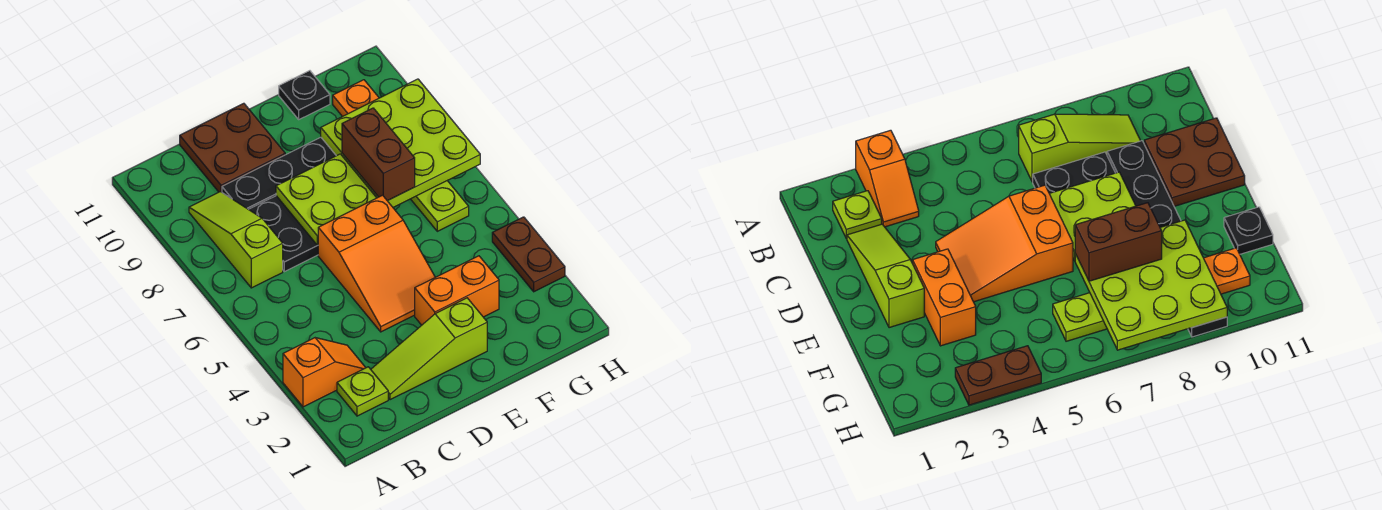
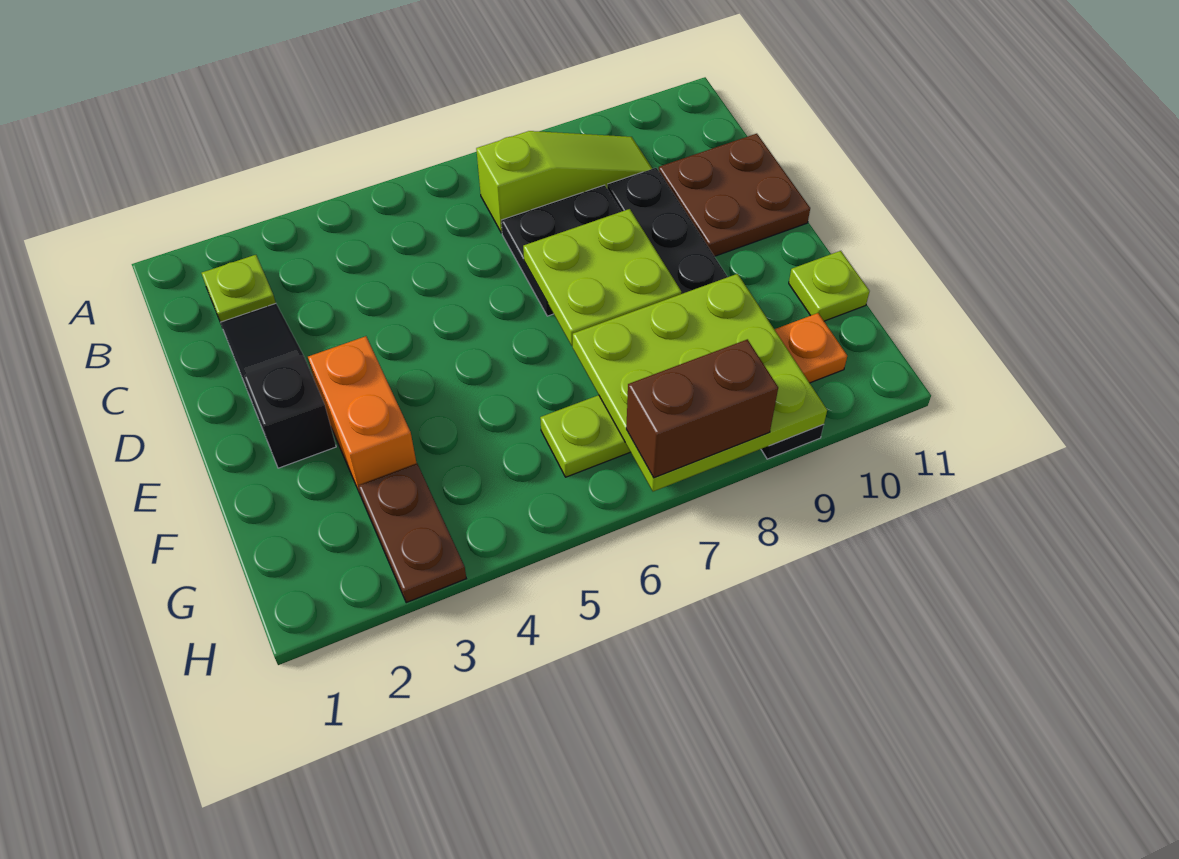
orange slope A3:B3 level 1 top A -> none
lime slope C2:E2 level 1 top E -> black slope C2:E2 level 1 top E
orange slope D4:E6 level 1 top 6 -> none
brown brick F7:F8 level 3 -> brown brick H7:H8 level 3
black plate F11 level 1 -> lime plate F11 level 1
brown plate H3:H4 level 1 -> brown plate G3:H3 level 1

